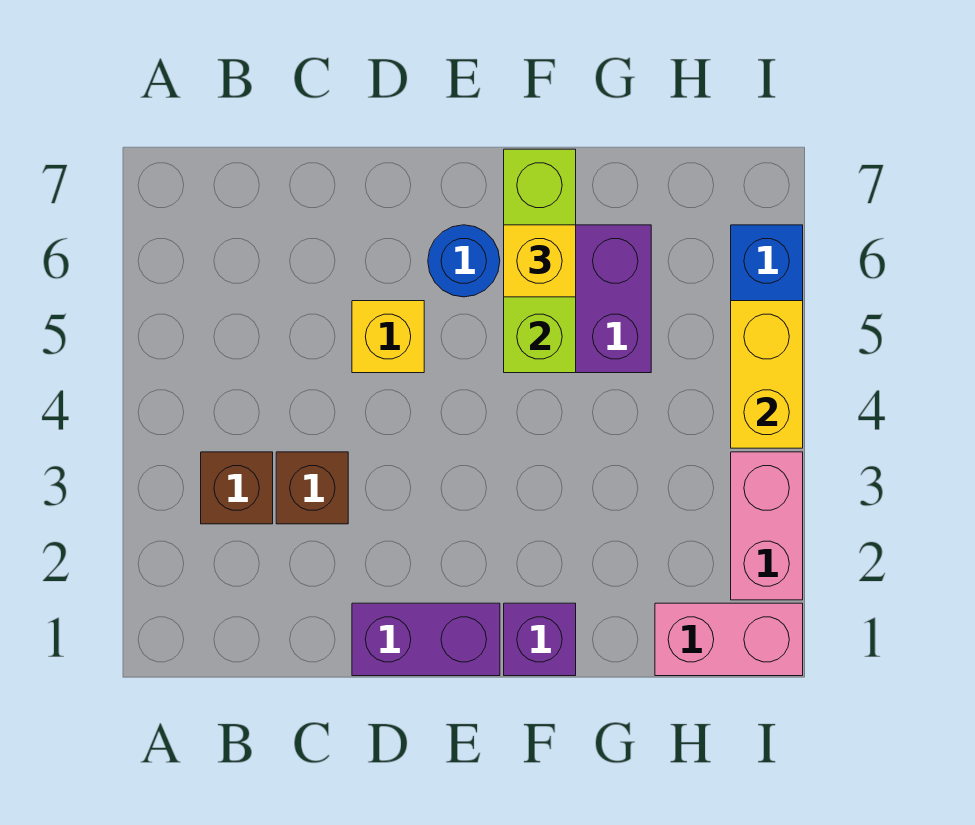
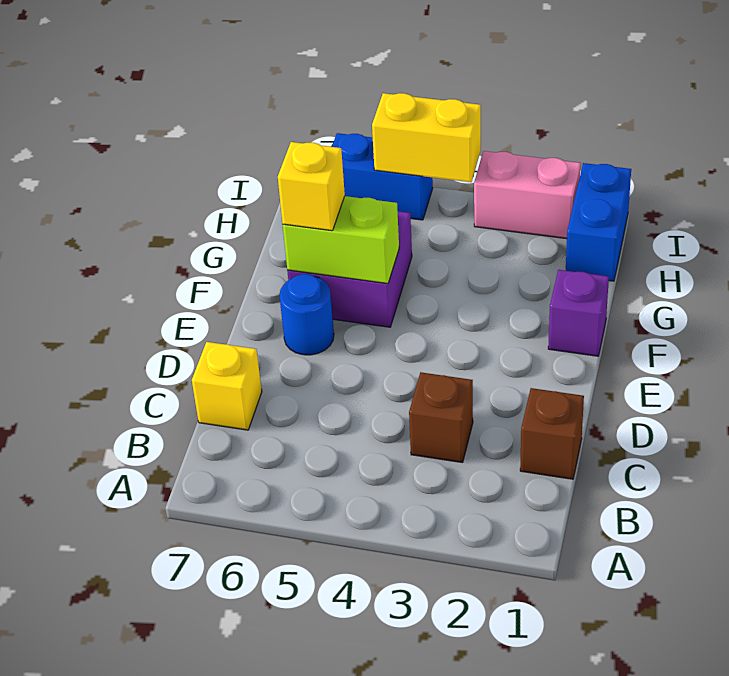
brown brick B3 level 1 -> brown brick C1 level 1
purple brick D1:E1 level 1 -> none
yellow brick D5 level 1 -> yellow brick C7 level 1
lime brick F5:F7 level 2 -> lime brick F5:F6 level 2
pink brick H1:I1 level 1 -> blue brick H1:I1 level 1

